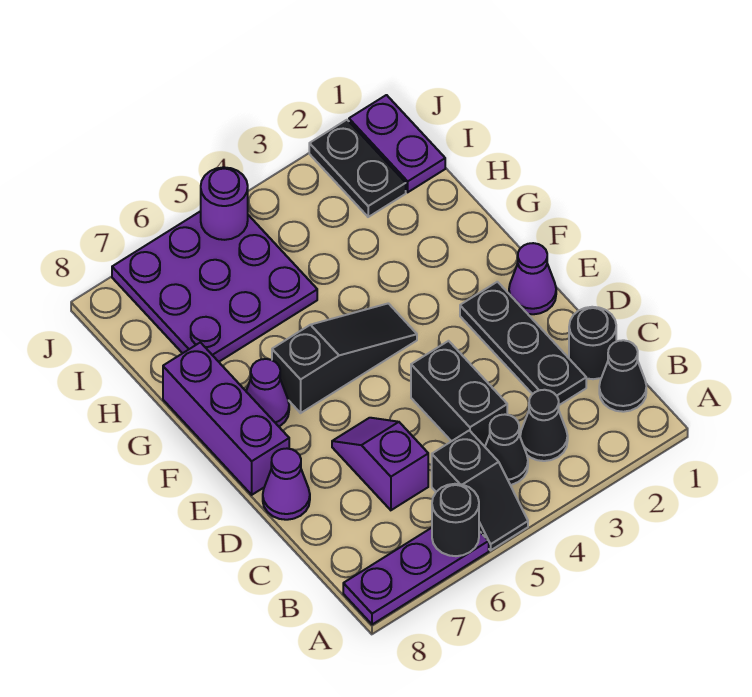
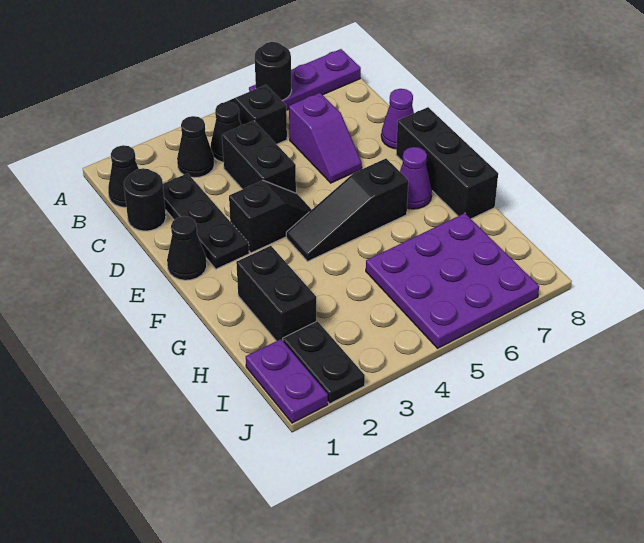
purple cone E1 level 1 -> black cone E1 level 1
none -> black slope E3:E4 level 1 top 3
purple brick E8:G8 level 1 -> black brick E8:G8 level 1
none -> black brick G2:H2 level 1
purple round brick J5 level 2 -> none

